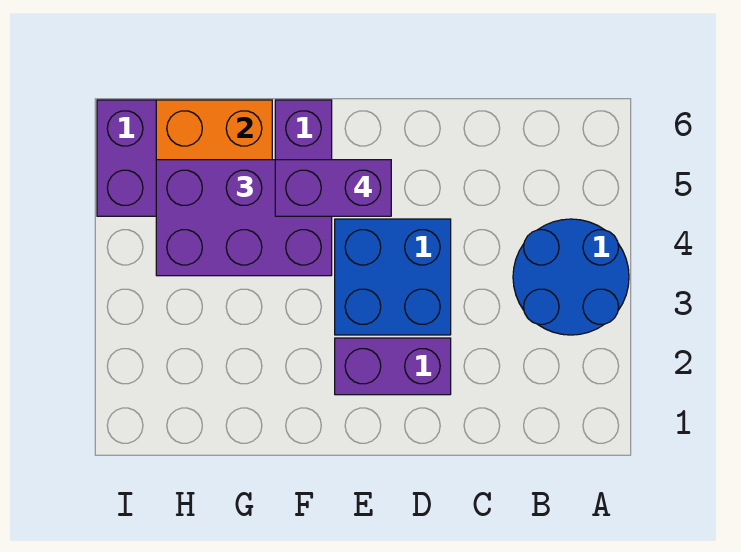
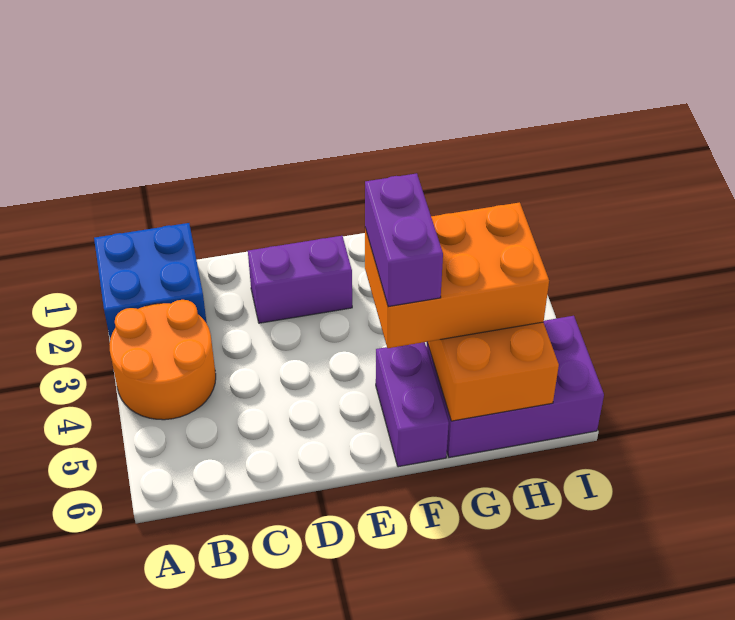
blue round brick A3:B4 level 1 -> orange round brick A3:B4 level 1
blue brick D3:E4 level 1 -> blue brick A1:B2 level 1
purple brick E5:F5 level 4 -> purple brick F4:F5 level 4
purple brick F4:H5 level 3 -> orange brick F4:H5 level 3

